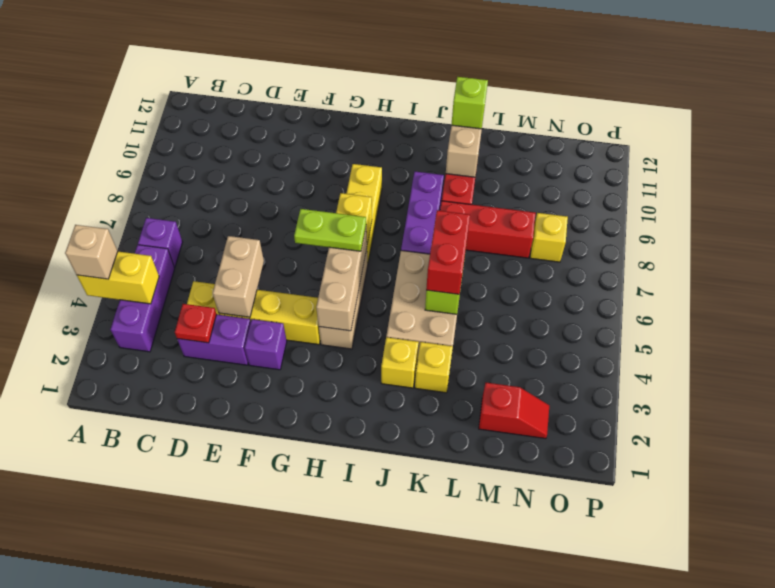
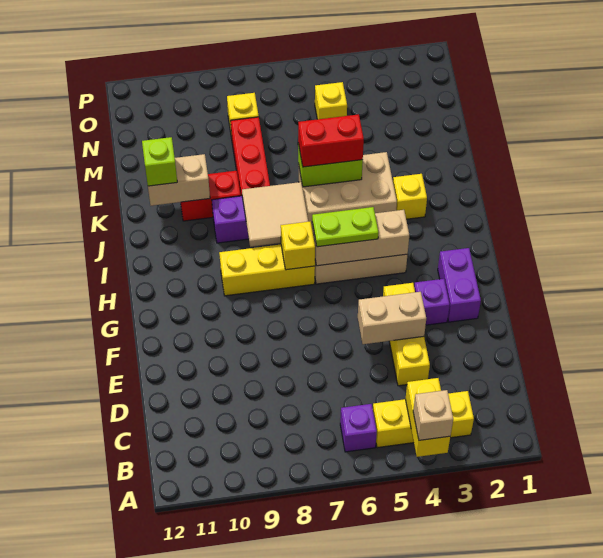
purple brick B3:B5 level 1 -> yellow brick B3:B5 level 1
purple brick D3:E3 level 1 -> purple brick F2:G2 level 1
red plate D3 level 2 -> none
yellow brick D4:G4 level 1 -> yellow brick D4:F4 level 1
lime plate G6:H6 level 3 -> lime plate H5:H6 level 3
none -> tan tile I7:J8 level 2
yellow brick K3 level 1 -> yellow brick N5 level 1
red slope M2:N2 level 1 top M -> none

